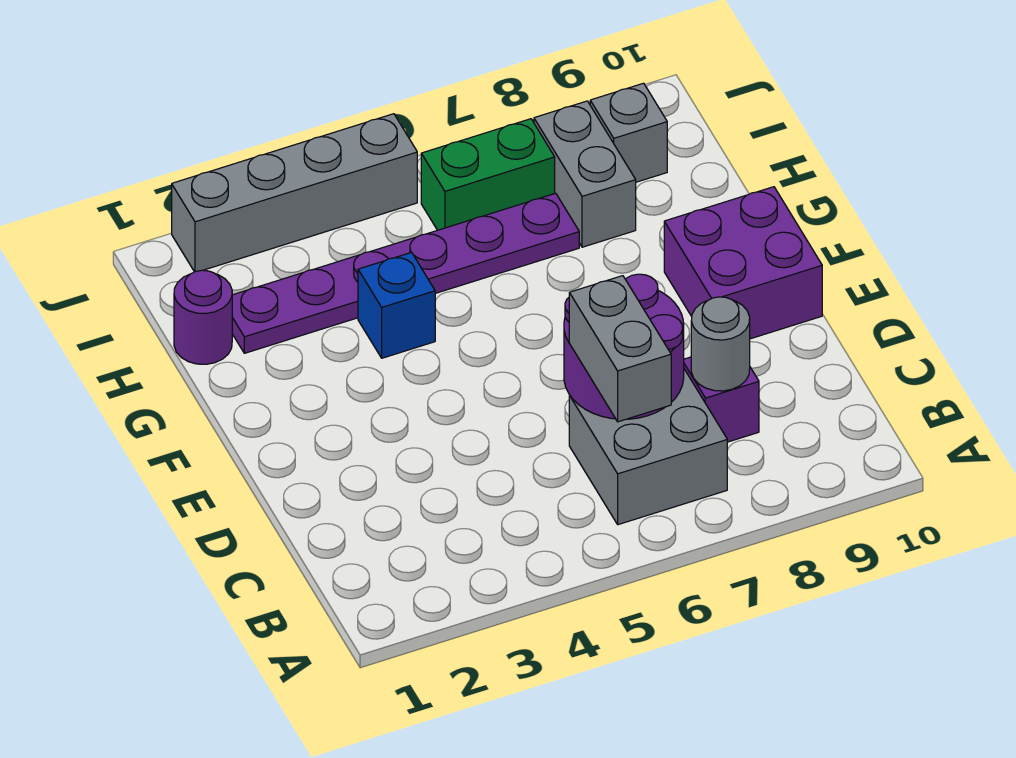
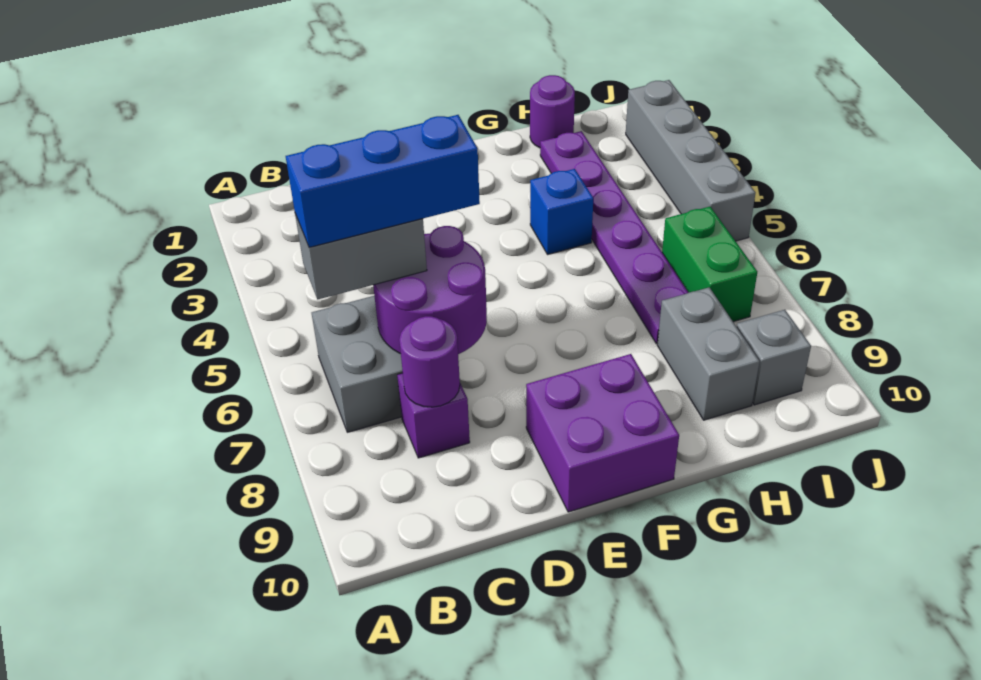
none -> blue brick B6:D6 level 4
grey round brick C8 level 2 -> purple round brick C8 level 2
grey brick H8:I8 level 1 -> grey brick H8:H9 level 1

